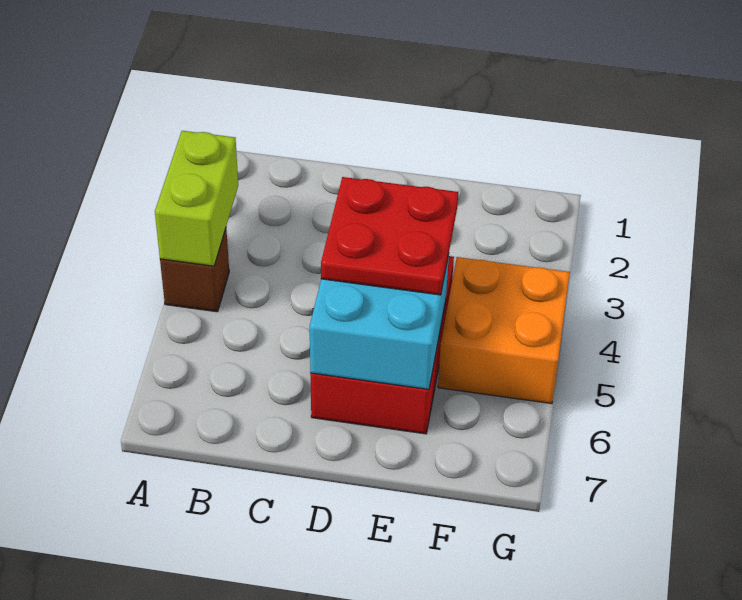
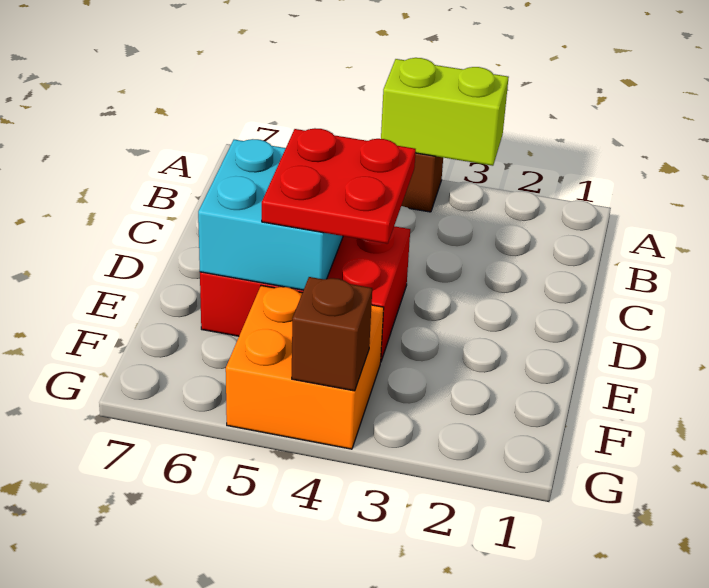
none -> brown brick G4 level 2

